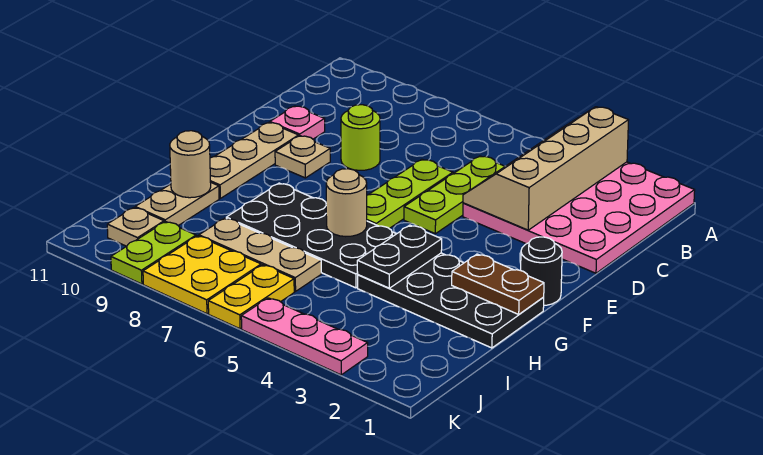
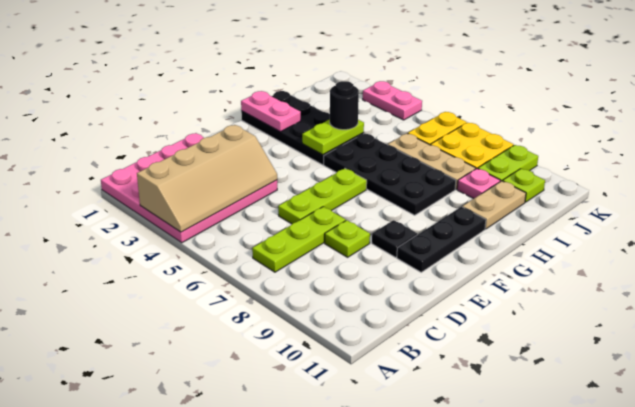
lime plate C5:E5 level 1 -> lime plate B7:D7 level 1
lime round brick D8 level 1 -> lime plate D8 level 1
pink plate D10 level 1 -> pink plate I9 level 1
tan plate E9 level 1 -> black plate E9 level 1
tan plate E10:G10 level 1 -> black plate E10:G10 level 1
black round brick F1 level 1 -> black round brick H4 level 3
brown plate G1:G2 level 2 -> pink plate G1:G2 level 2
black plate G4:H4 level 2 -> lime plate G4:H4 level 2
tan round brick G6 level 2 -> none
tan round brick H10 level 2 -> none
tan plate J10 level 1 -> lime plate J10 level 1
pink plate K3:K5 level 1 -> pink plate K3:K4 level 1

